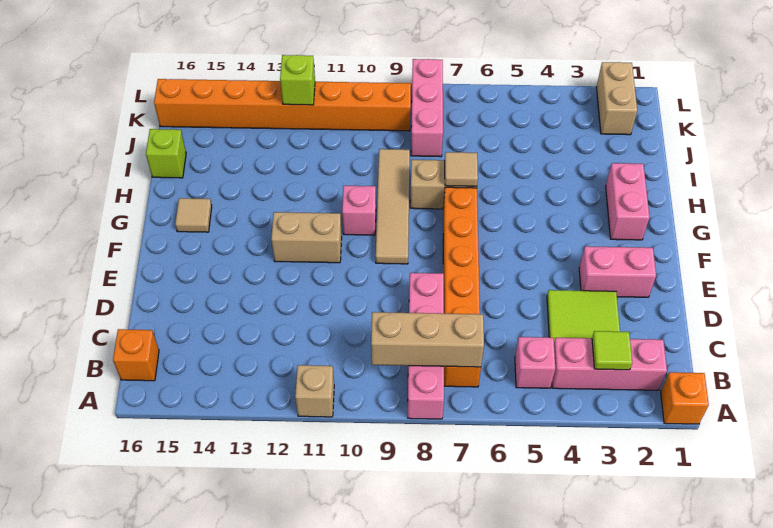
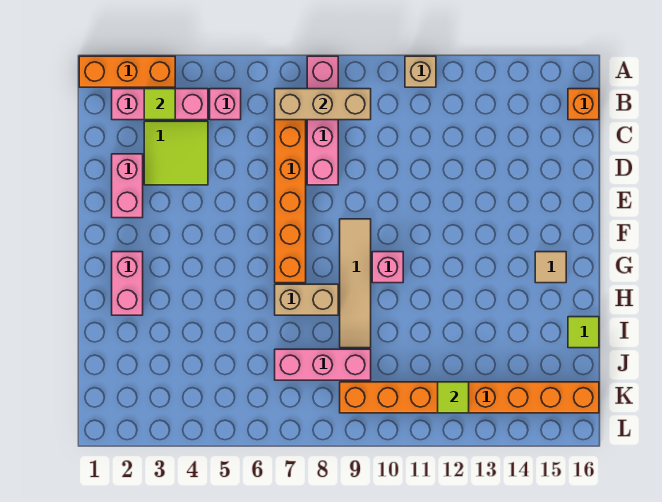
orange brick A1 level 1 -> orange brick A1:A3 level 1
pink brick E2:E3 level 1 -> pink brick D2:E2 level 1
tan brick F11:F12 level 1 -> none
tan tile H7 level 2 -> none
lime brick I16 level 1 -> lime tile I16 level 1
pink brick J8:L8 level 1 -> pink brick J7:J9 level 1
tan brick K2:L2 level 1 -> none
lime brick K12 level 2 -> lime tile K12 level 2

